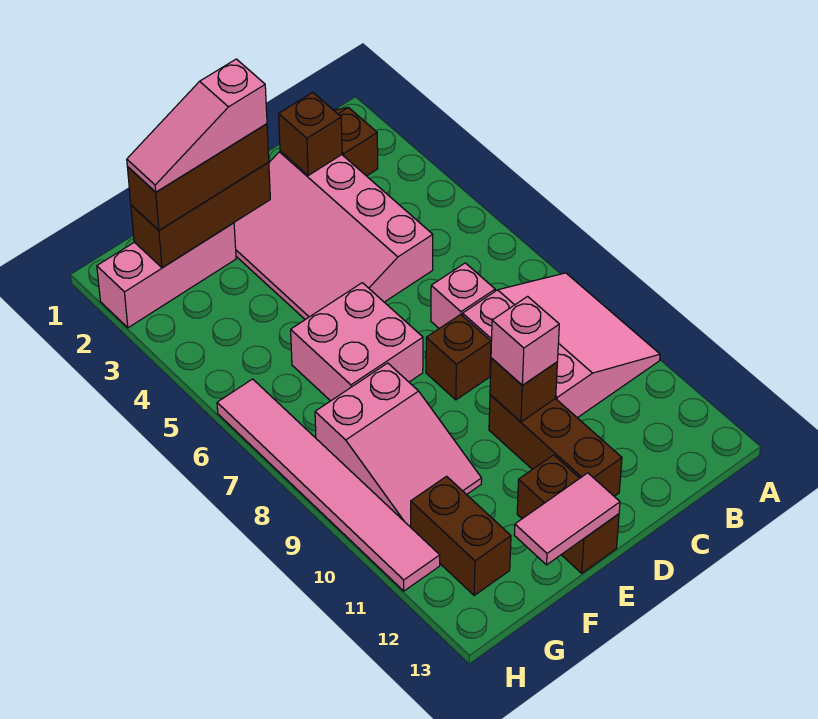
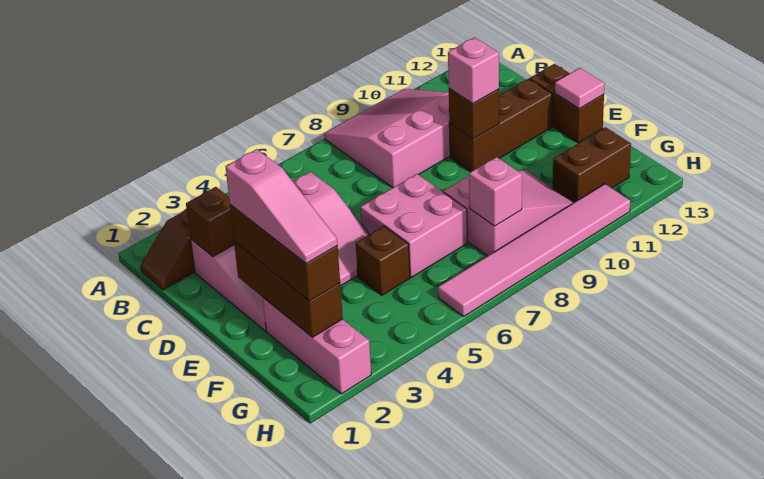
pink brick C7 level 1 -> pink brick G8 level 2
brown brick D8 level 1 -> brown brick F5 level 1
brown brick E12:E13 level 1 -> brown brick D13:E13 level 1
pink tile E13:F13 level 2 -> pink tile E13 level 2

